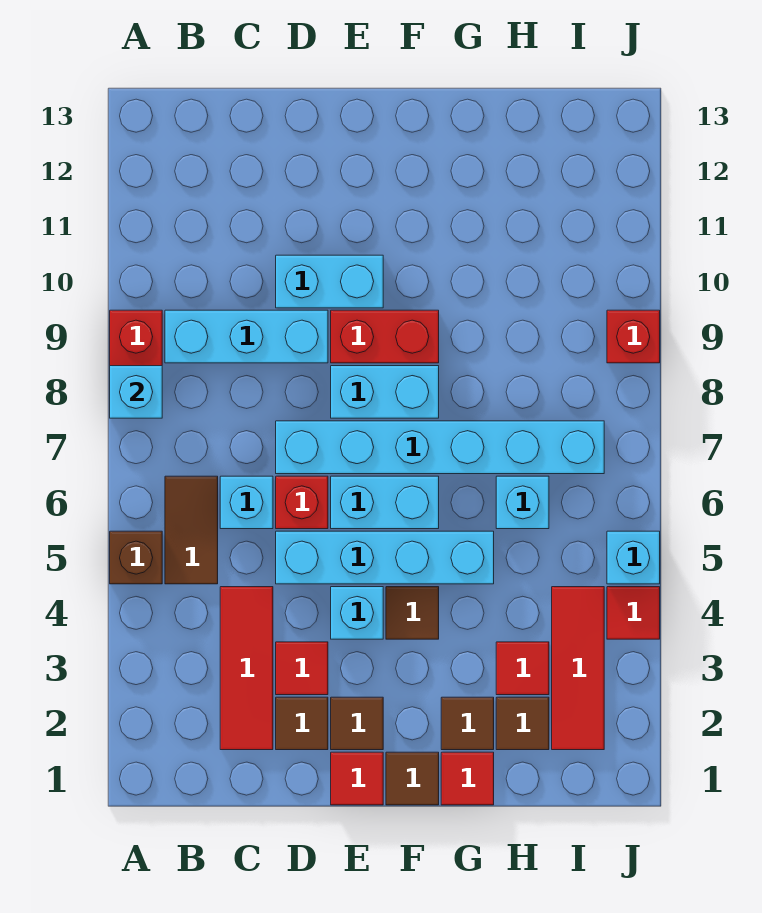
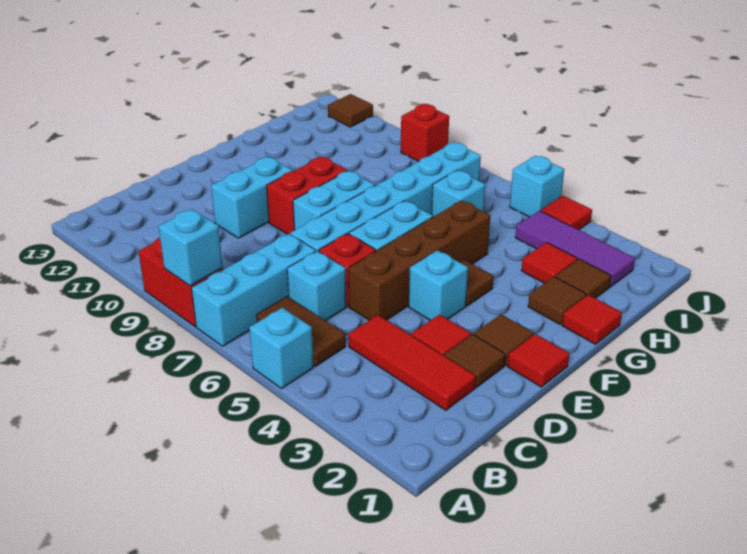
brown brick A5 level 1 -> cyan brick A5 level 1
cyan brick B9:D9 level 1 -> cyan brick A7:C7 level 1
cyan brick D5:G5 level 1 -> brown brick D5:G5 level 1
brown tile F1 level 1 -> brown tile J12 level 1
red tile I2:I4 level 1 -> purple tile I2:I4 level 1

